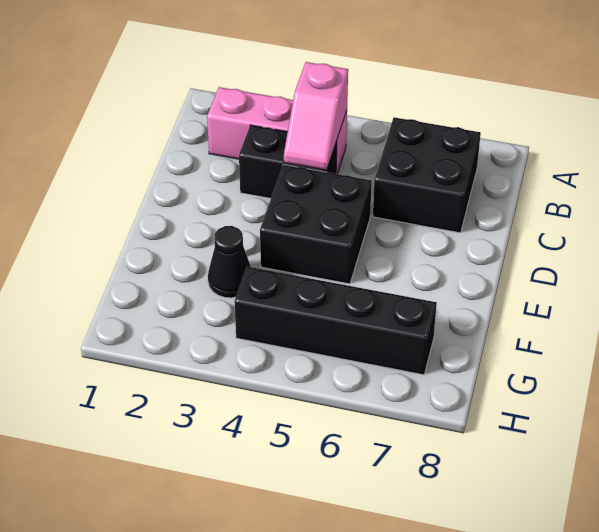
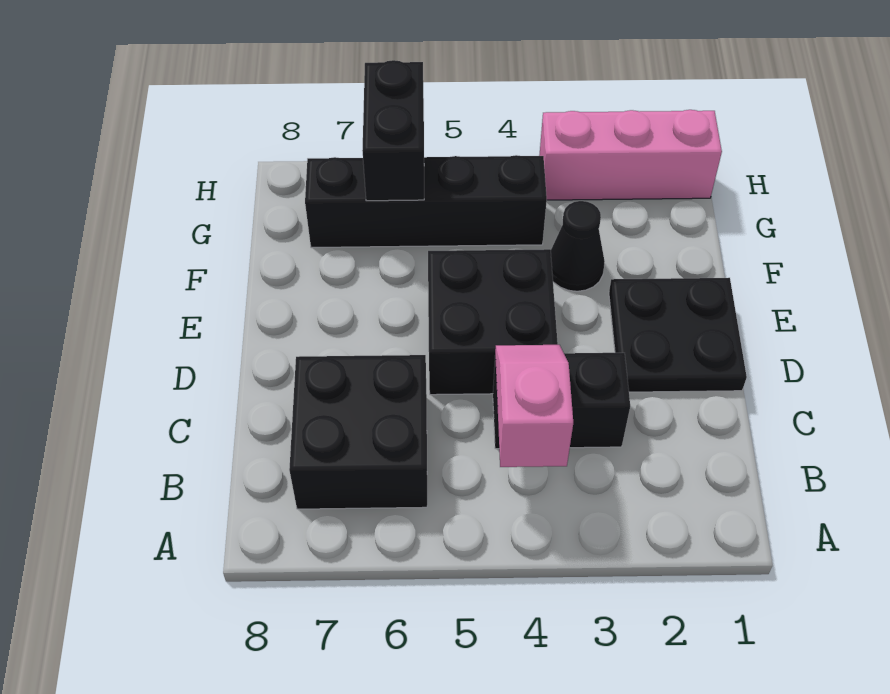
pink brick B2:B4 level 1 -> pink brick H1:H3 level 1
none -> black plate D1:E2 level 1
none -> black brick G6:H6 level 2

